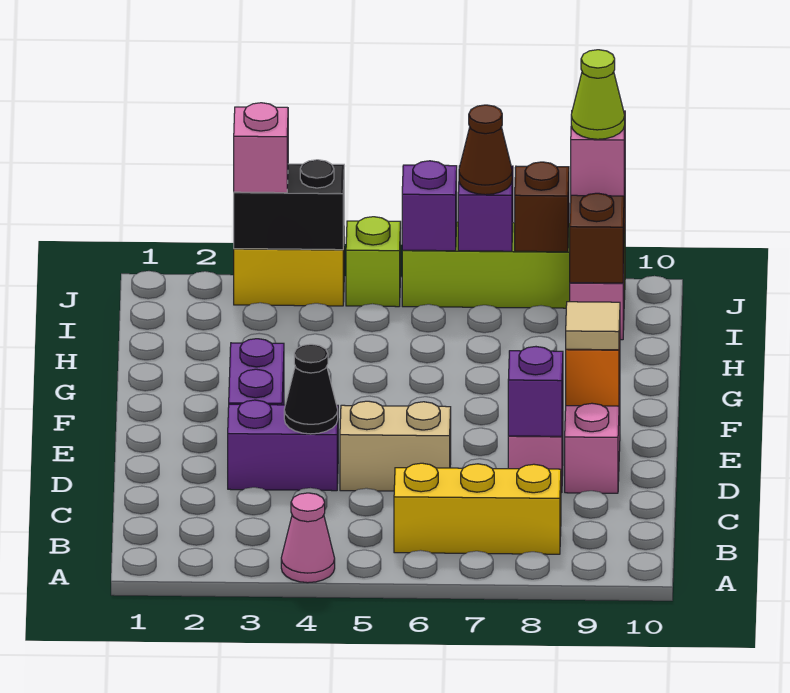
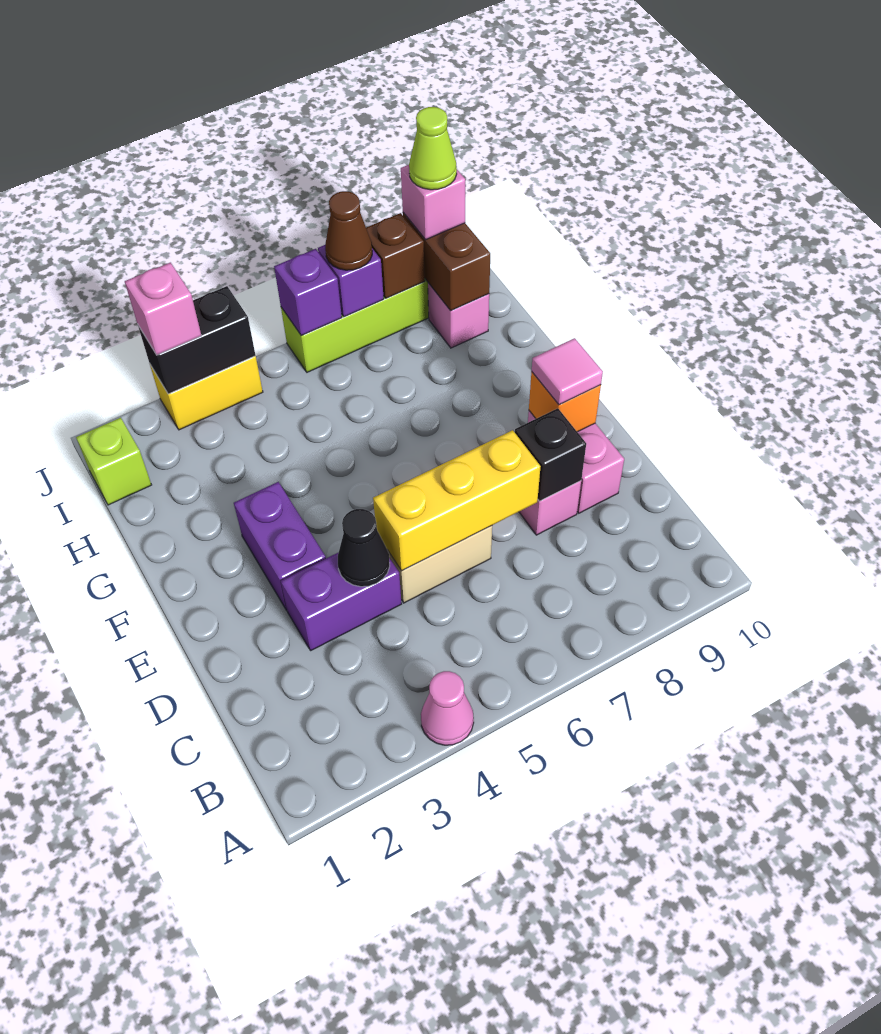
yellow brick B6:B8 level 1 -> yellow brick D5:D7 level 2
purple brick D8 level 2 -> black brick D8 level 2
tan tile E9 level 3 -> pink tile E9 level 3
lime brick J5 level 1 -> lime brick I1 level 1

